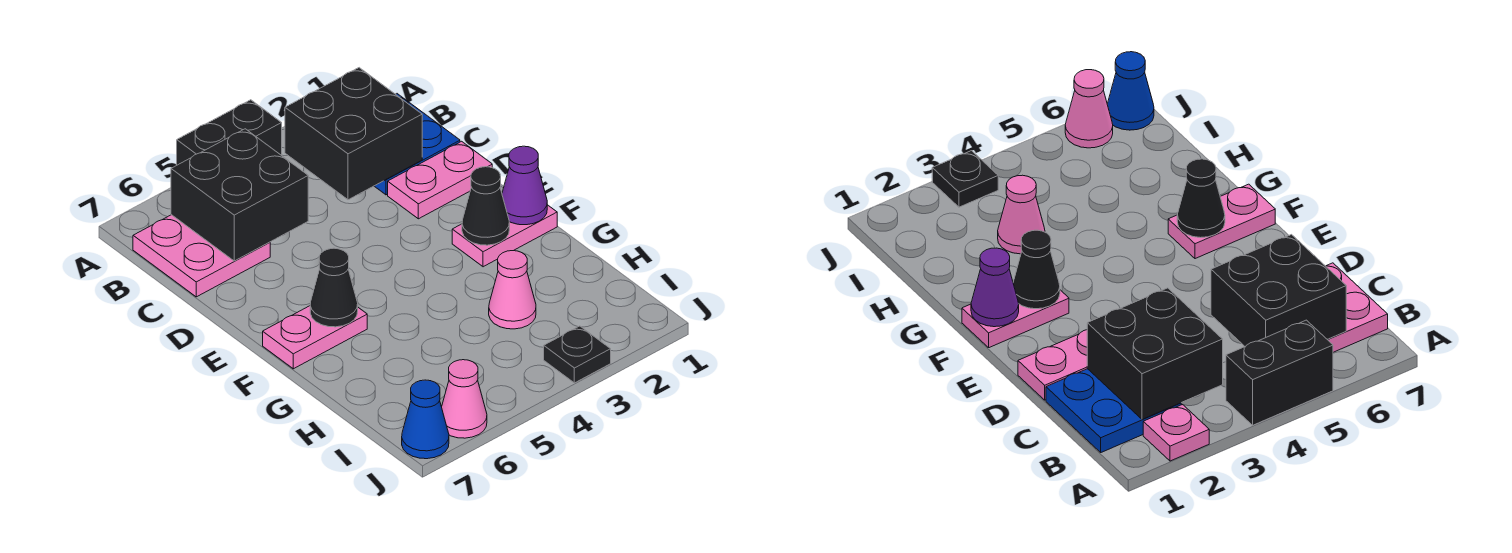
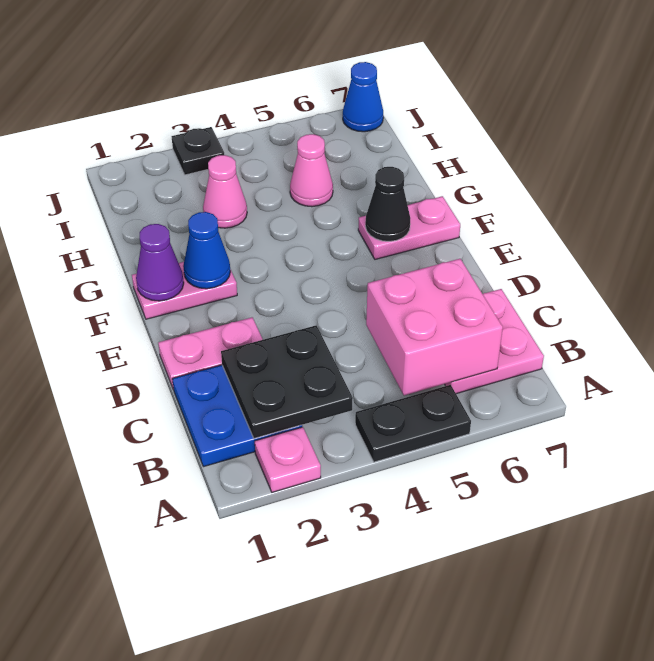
black brick A4:A5 level 1 -> black plate A4:A5 level 1
black brick B2:C3 level 2 -> black plate B2:C3 level 2
black brick B5:C6 level 2 -> pink brick B5:C6 level 2
black cone F2 level 2 -> blue cone F2 level 2
pink cone J6 level 1 -> pink cone H5 level 1

